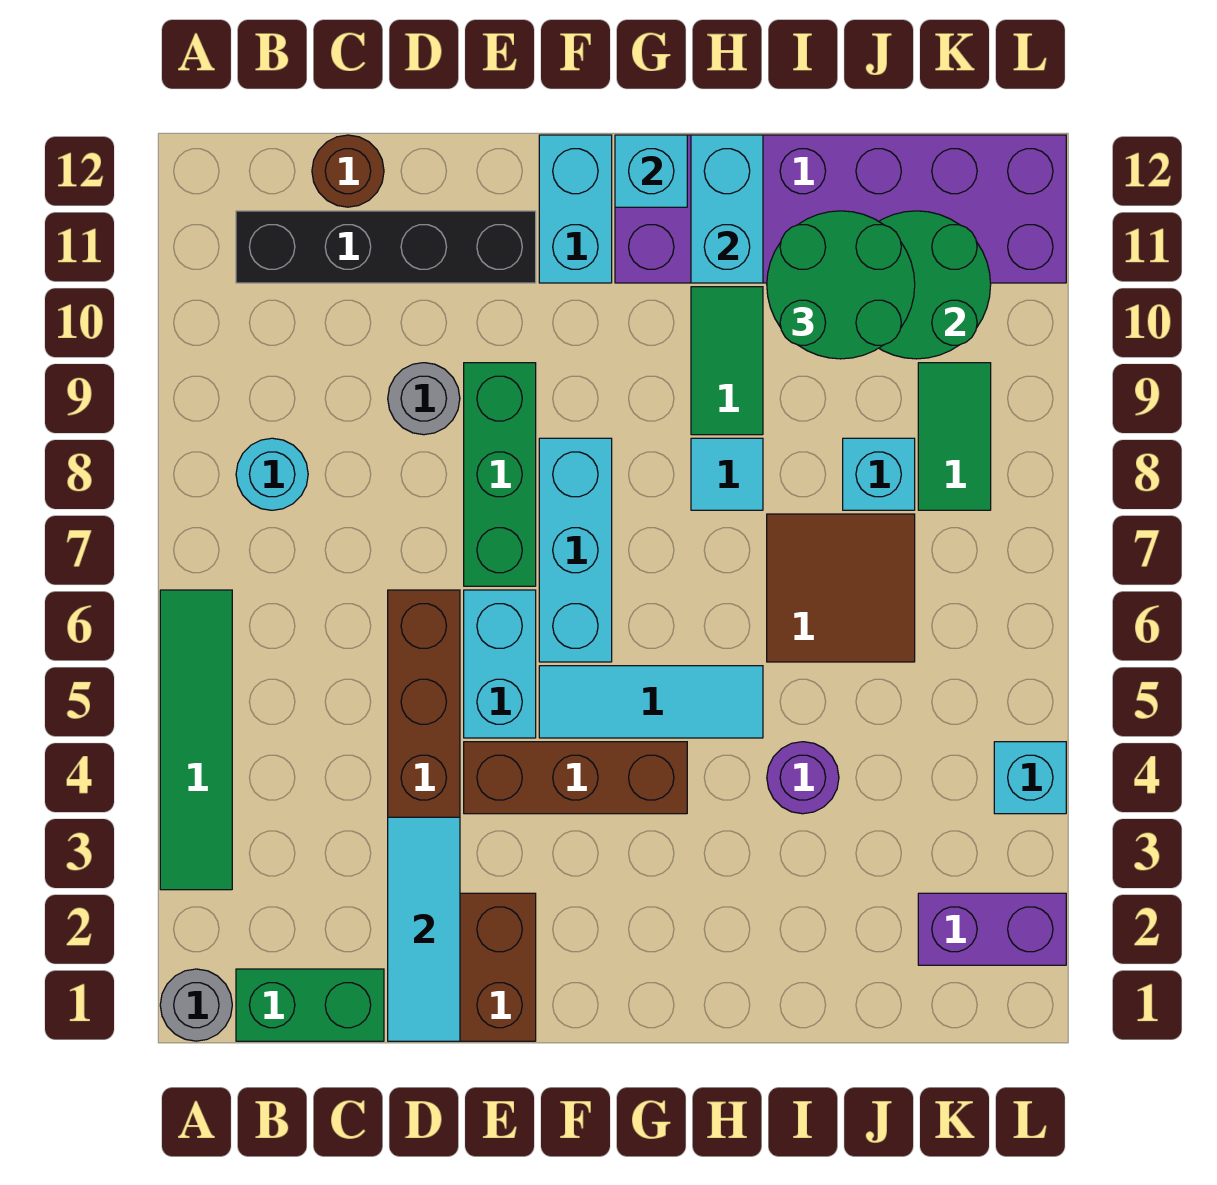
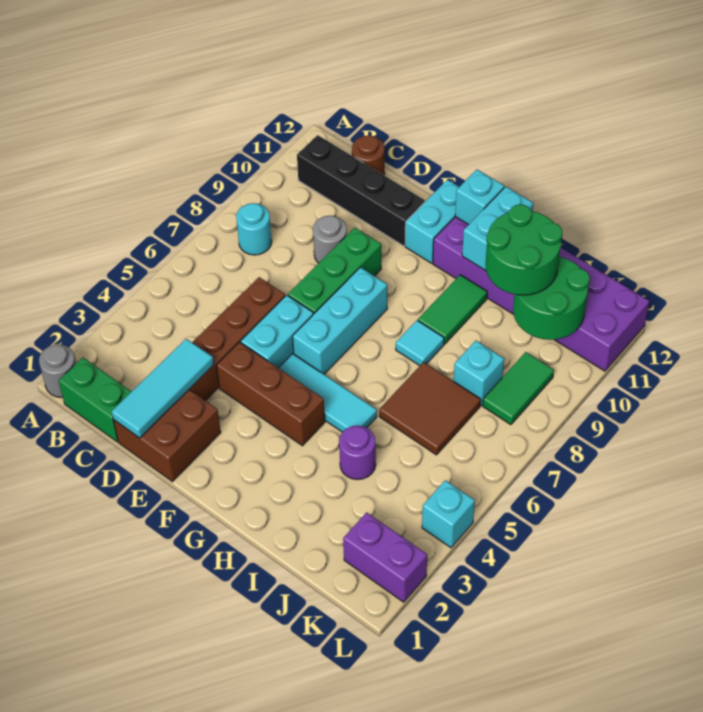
green tile A3:A6 level 1 -> none

